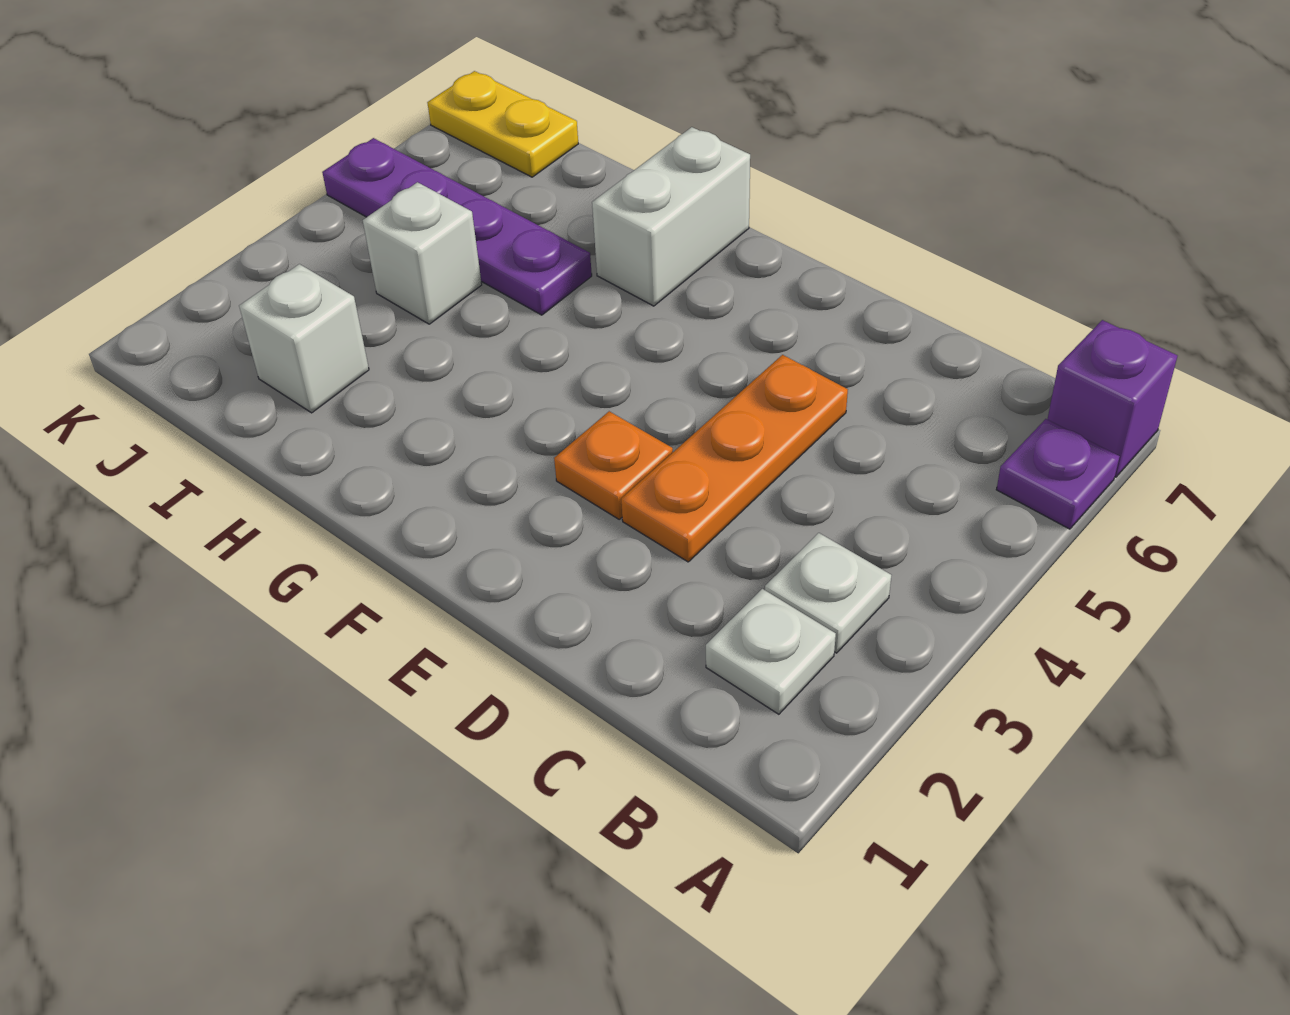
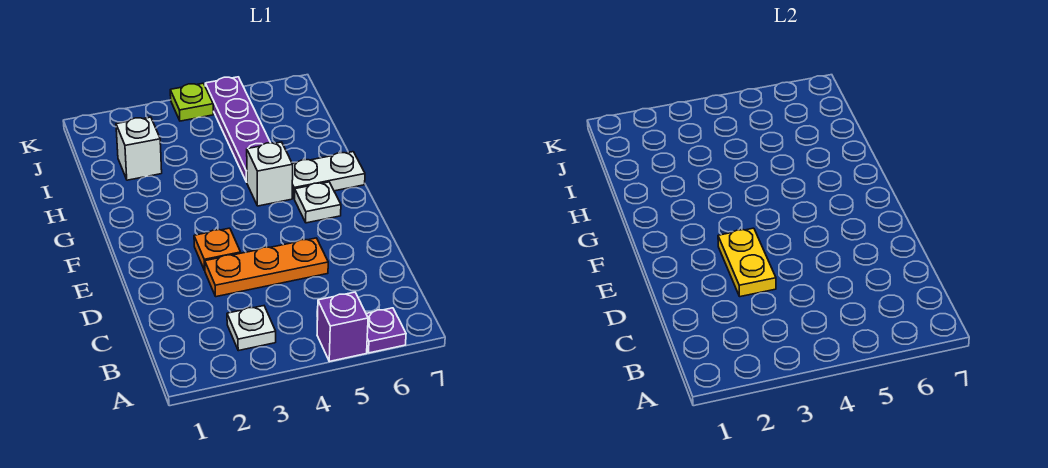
purple brick A7 level 1 -> purple brick A5 level 1
white plate B2 level 1 -> white plate F6 level 1
white brick G6:G7 level 1 -> white plate G6:G7 level 1
white brick I4 level 1 -> white brick G5 level 1
yellow plate J7:K7 level 1 -> yellow plate D3:E3 level 2
none -> lime plate K4 level 1

